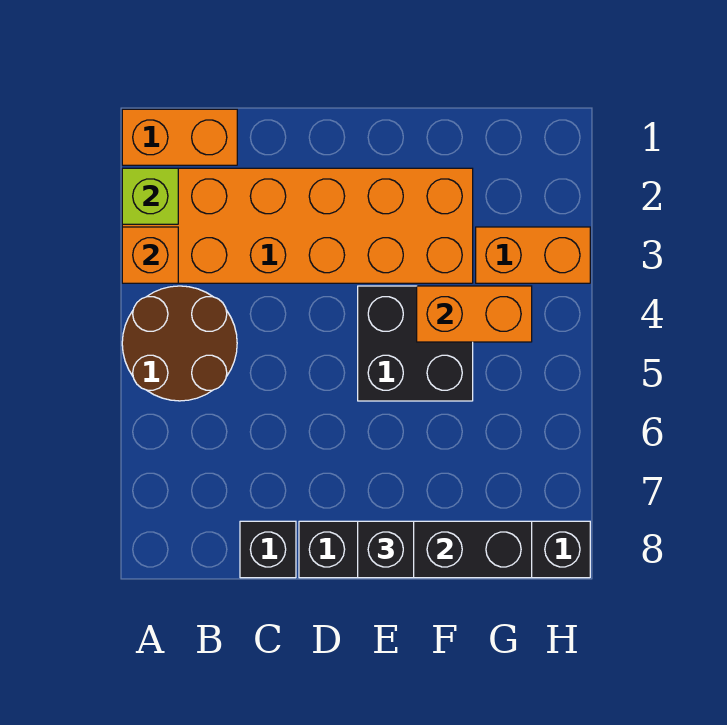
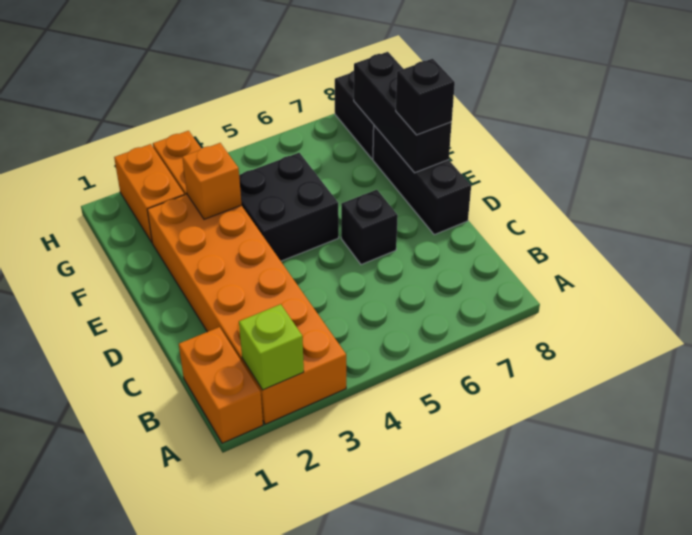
orange brick A3 level 2 -> orange brick F3 level 2
brown round brick A4:B5 level 1 -> none
black brick C8 level 1 -> black brick D6 level 1
orange brick F4:G4 level 2 -> orange brick G2:H2 level 1

